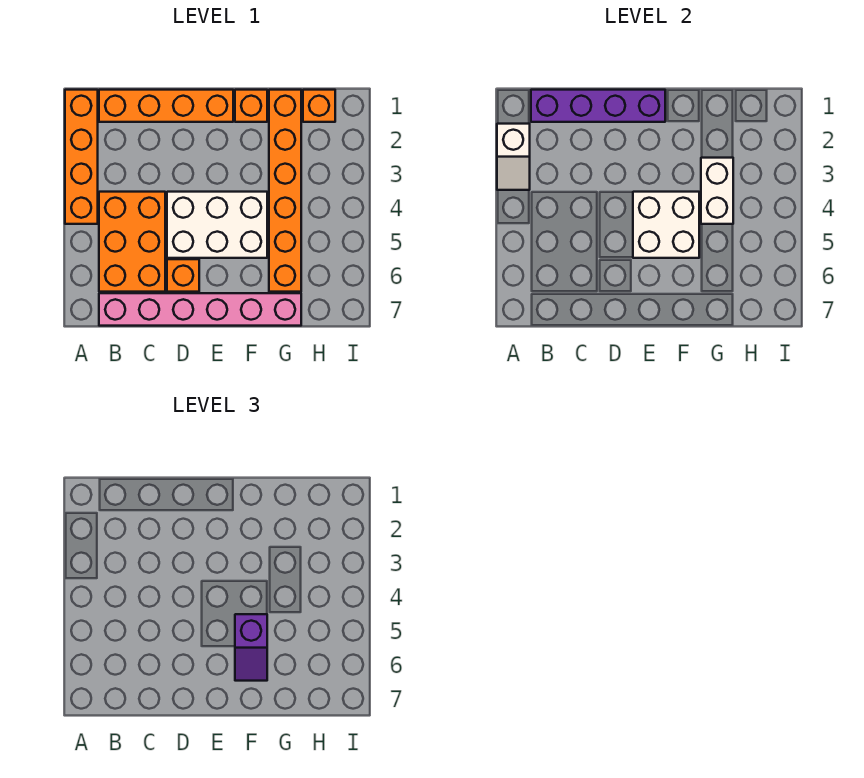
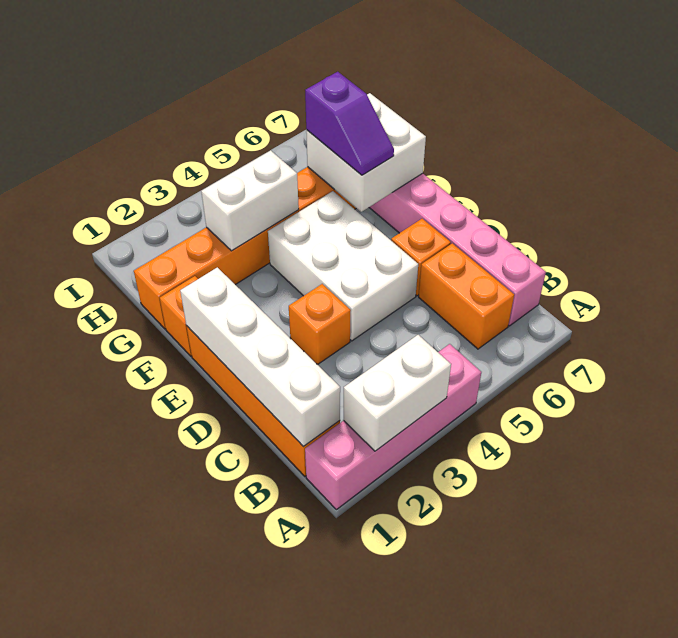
orange brick A1:A4 level 1 -> pink brick A1:A4 level 1
white slope A2:A3 level 2 top 2 -> white brick A2:A3 level 2
purple brick B1:E1 level 2 -> white brick B1:E1 level 2
orange brick B4:C6 level 1 -> orange brick B6:C6 level 1
white brick E4:F5 level 2 -> white brick F6:G7 level 2
purple slope F5:F6 level 3 top 5 -> purple slope F6:G6 level 3 top G
orange brick H1 level 1 -> orange brick D3 level 1

